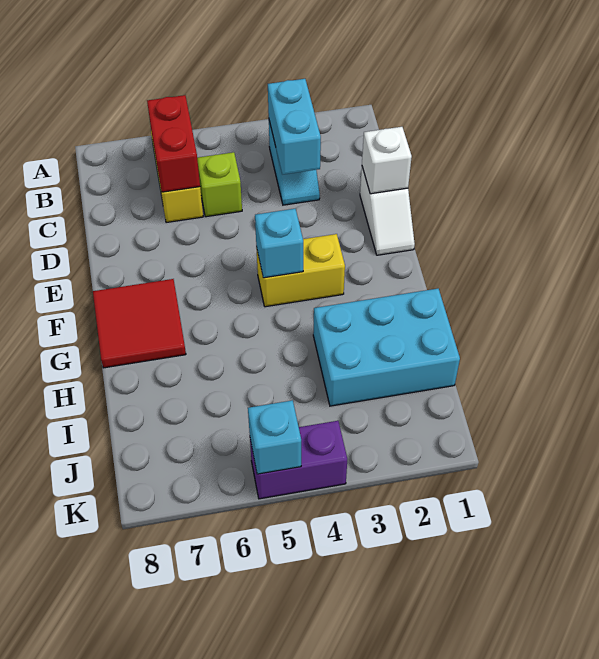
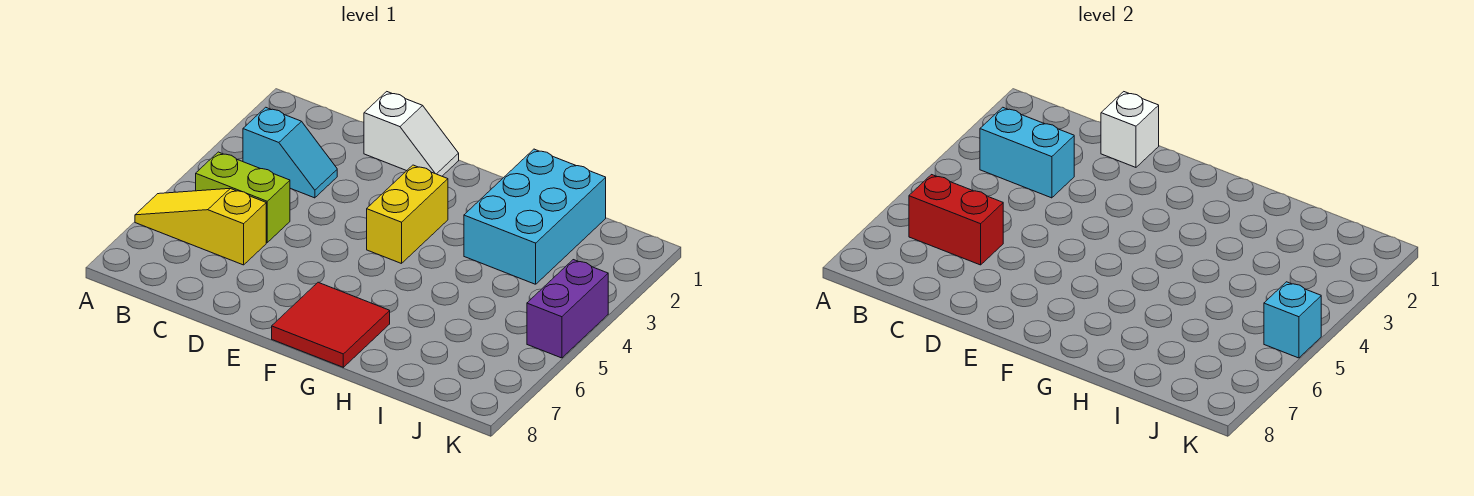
lime brick C5 level 1 -> lime brick B5:C5 level 1
cyan brick F4 level 2 -> none

